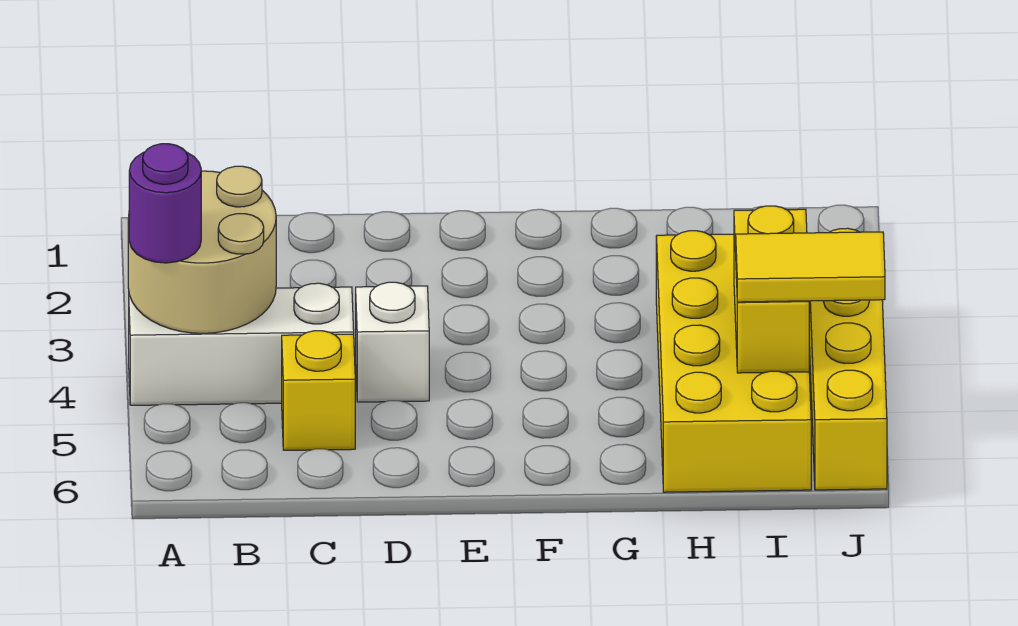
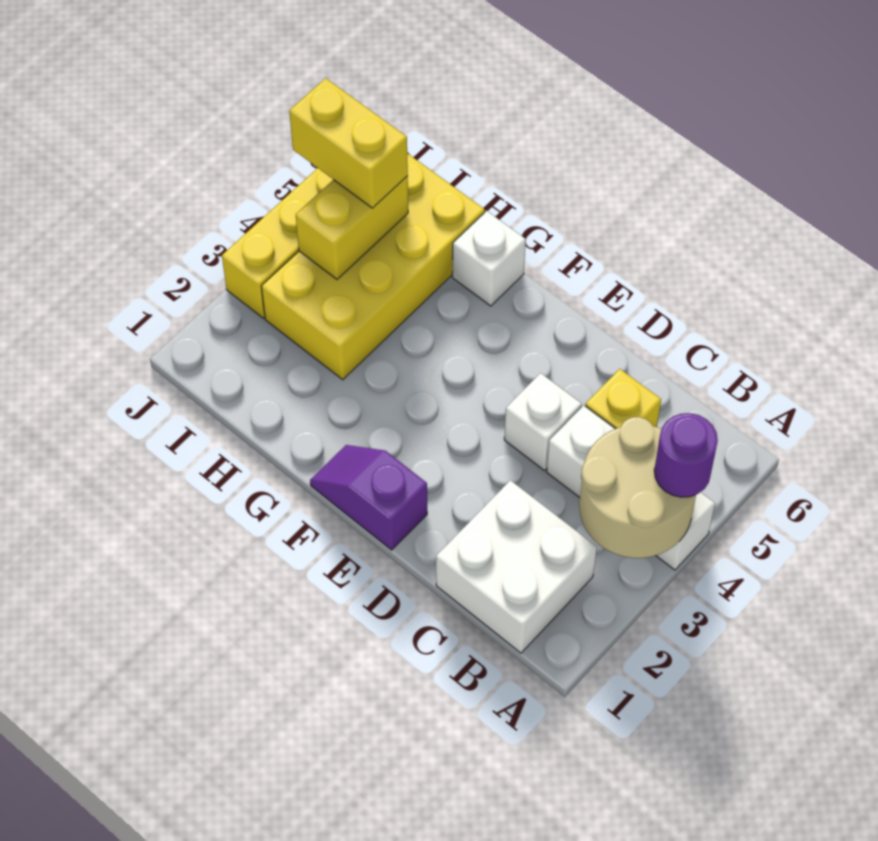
none -> white brick B1:C2 level 1
none -> purple slope E1:F1 level 1 top E
none -> white brick G6 level 1
yellow tile I5:J5 level 3 -> yellow brick I5:J5 level 3

